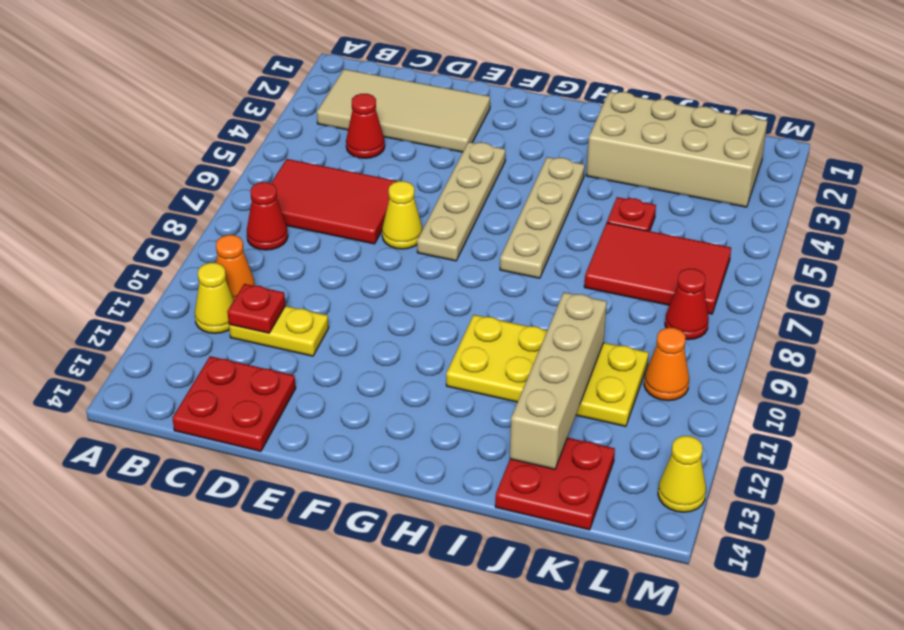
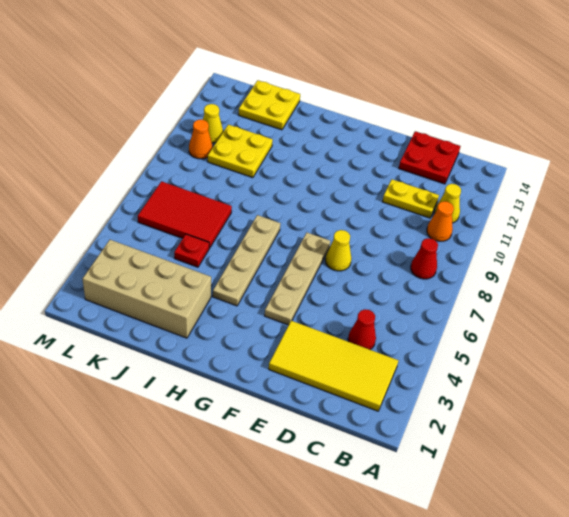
tan tile B2:E3 level 1 -> yellow tile B2:E3 level 1
red tile B6:D7 level 1 -> none
red plate C11 level 2 -> none
yellow plate H10:K11 level 1 -> yellow plate J10:K11 level 1
tan brick J10:J13 level 2 -> none
red plate J13:K14 level 1 -> yellow plate J13:K14 level 1
red cone L8 level 1 -> none
yellow cone M13 level 1 -> yellow cone L11 level 1

